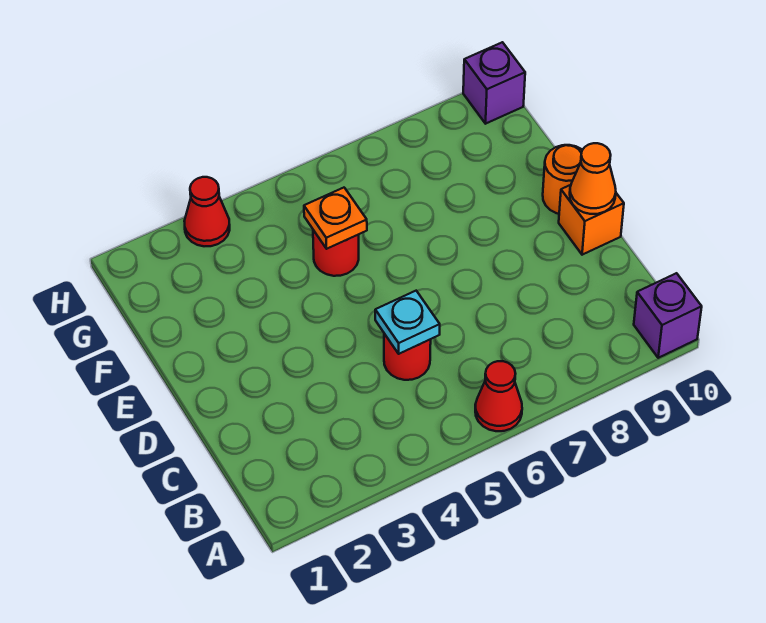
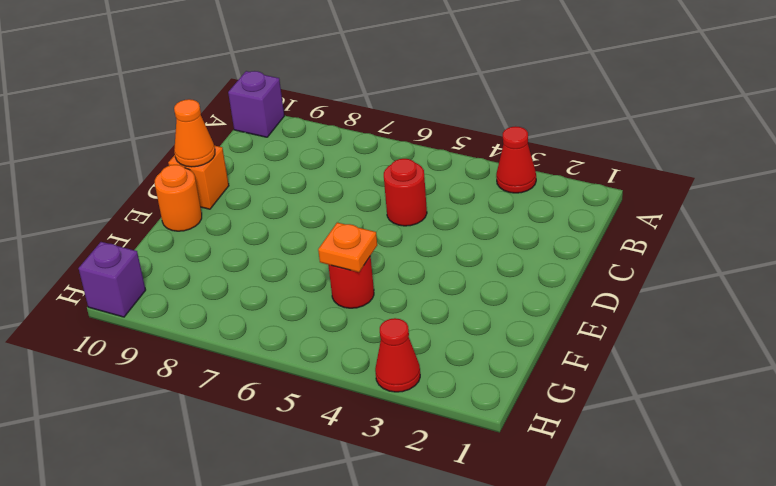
red cone A6 level 1 -> red cone A3 level 1
cyan plate C5 level 2 -> none

